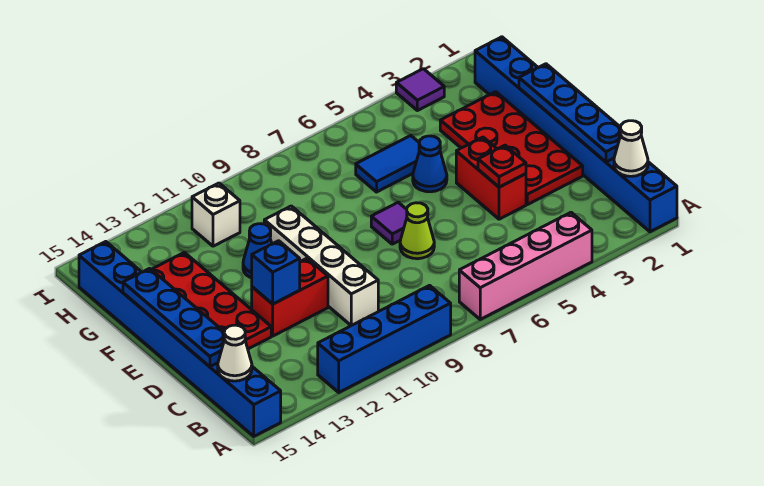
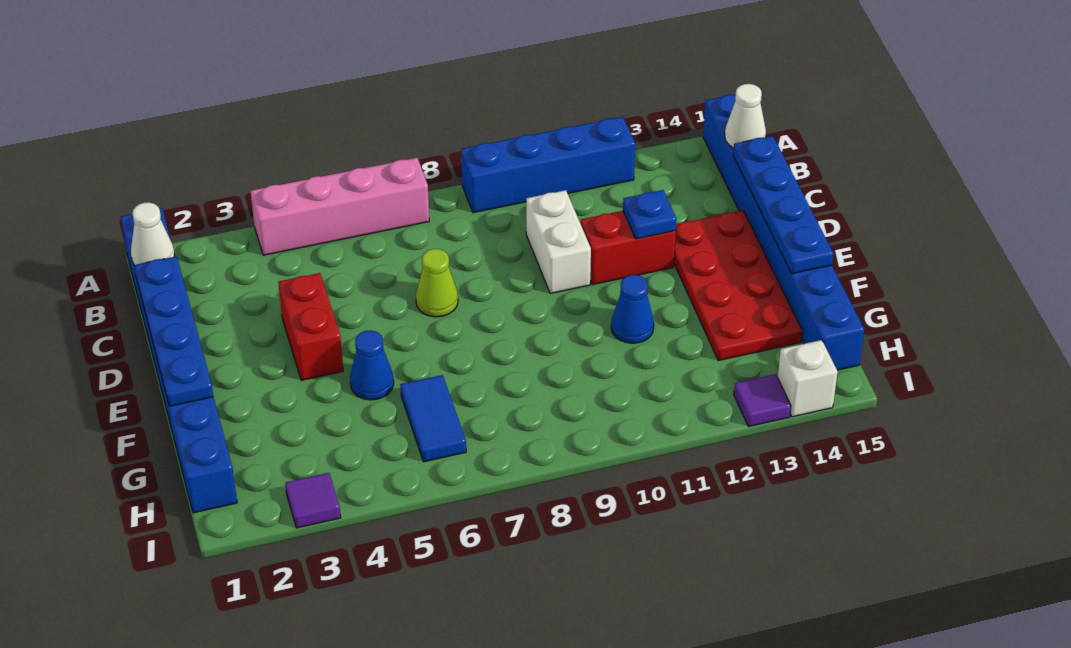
white brick C10:F10 level 1 -> white brick C10:D10 level 1
red plate D2:G3 level 1 -> none
red plate D4 level 2 -> none
blue brick D12 level 2 -> blue plate D12 level 2
purple tile E7 level 1 -> purple tile I13 level 1
blue tile G5:G6 level 1 -> blue tile G6:H6 level 1
white brick H11 level 1 -> white brick I14 level 1

